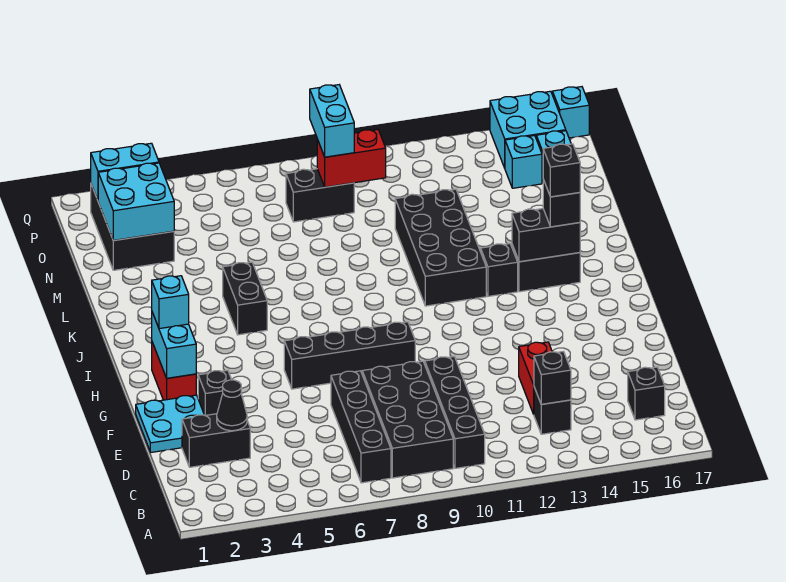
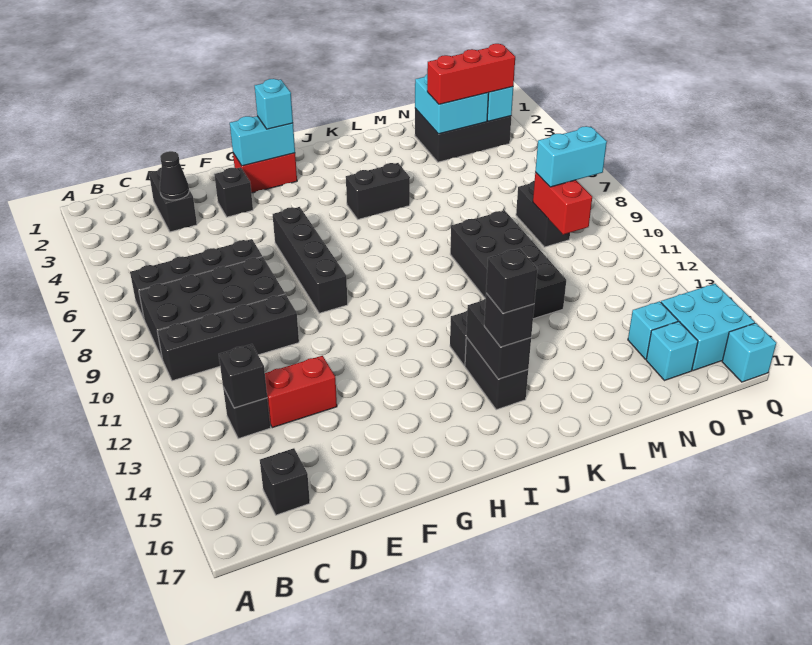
cyan plate E1:F2 level 1 -> none
black brick J11:M12 level 1 -> black brick L9:M12 level 1
none -> red brick N3:P3 level 3

